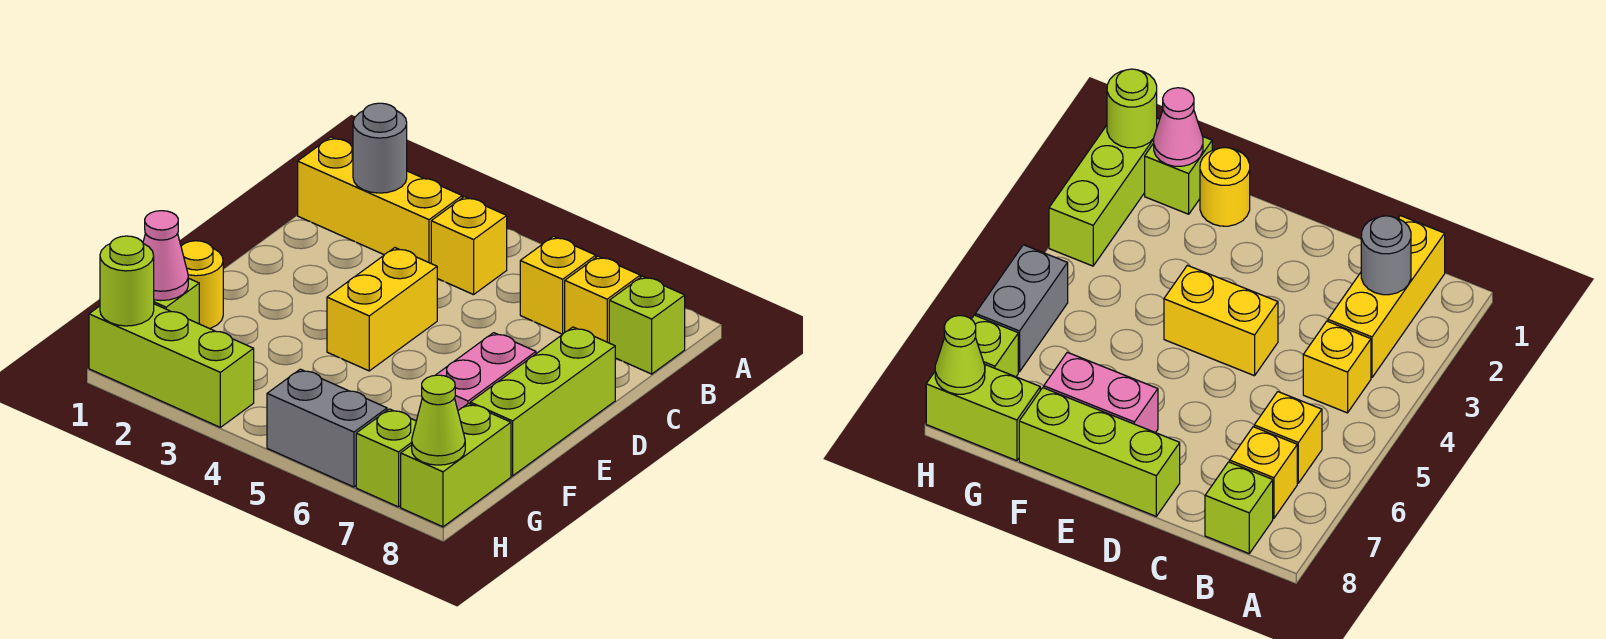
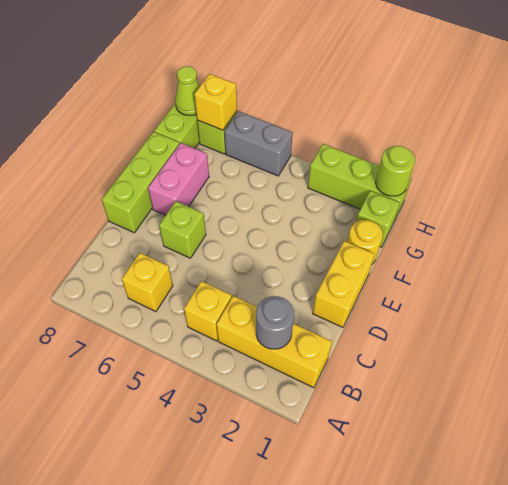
yellow brick B7 level 1 -> yellow brick H7 level 2
lime brick B8 level 1 -> lime brick D6 level 1
yellow brick D4:E4 level 1 -> yellow brick D1:E1 level 1
pink cone G1 level 2 -> none

